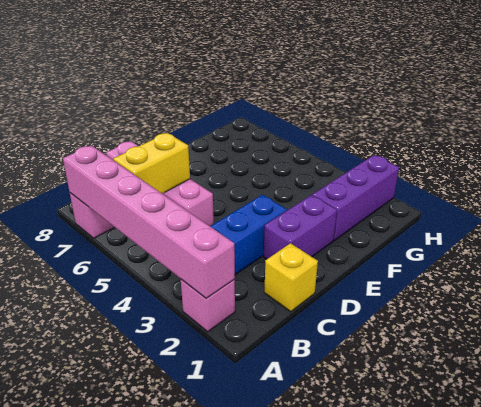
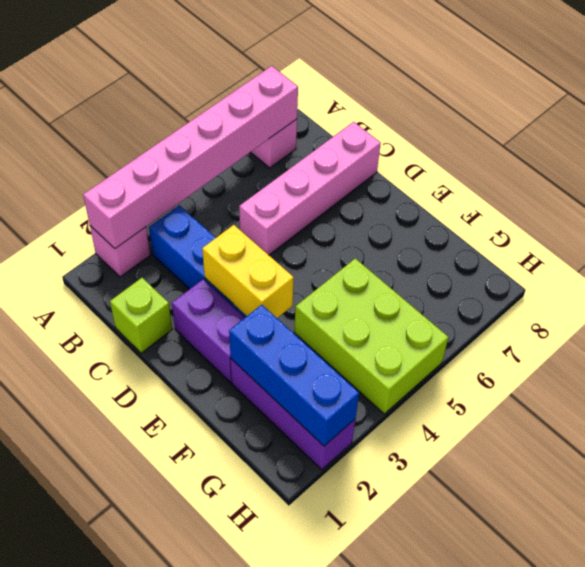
yellow brick B6:C6 level 2 -> yellow brick D3:E3 level 2
yellow brick C1 level 1 -> lime brick C1 level 1
none -> blue brick F2:H2 level 2
none -> lime brick F4:H5 level 1

